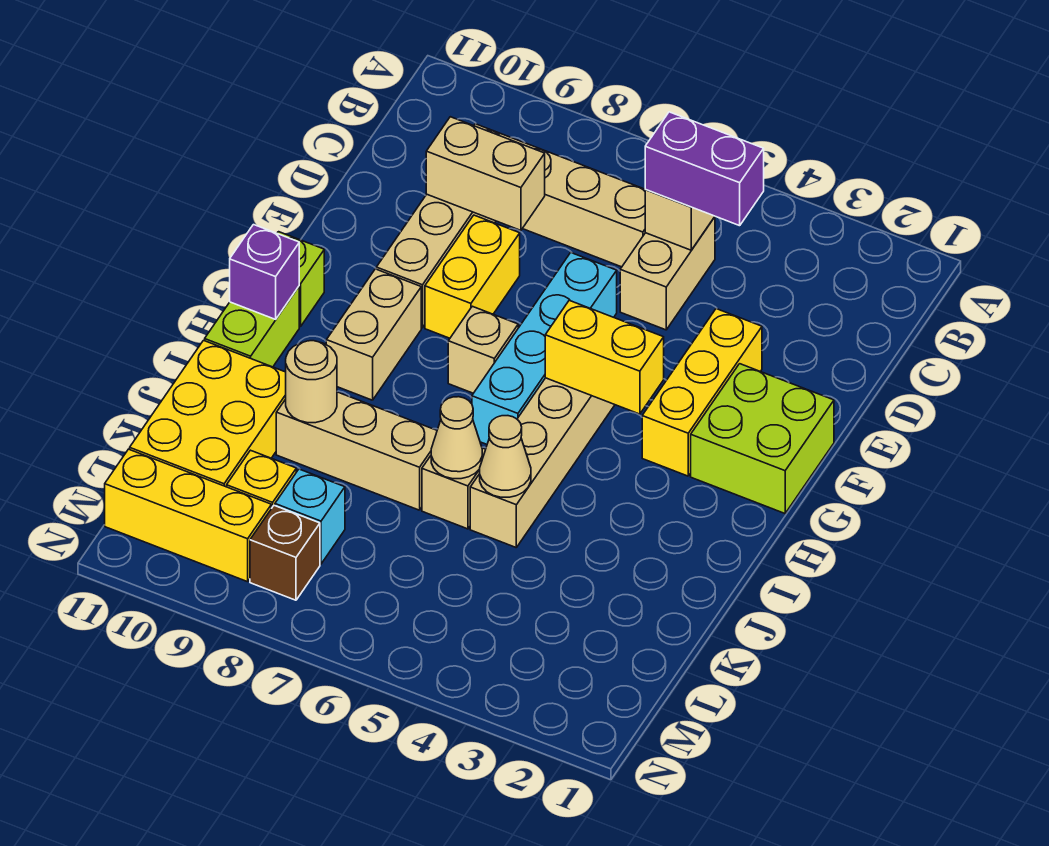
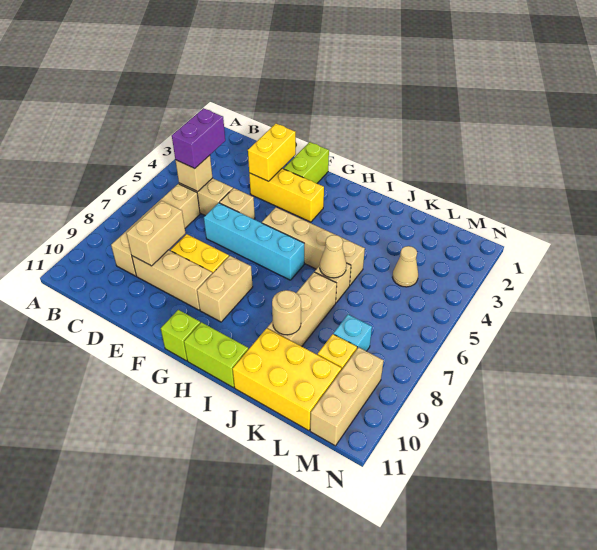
lime brick F1:G2 level 1 -> lime brick F1:F2 level 1
yellow brick G4:G5 level 2 -> yellow brick E2:E3 level 2
tan brick G7 level 1 -> tan brick E5 level 1
tan brick G9:H9 level 1 -> tan brick G8:G9 level 1
purple brick H11 level 2 -> none
tan cone J5 level 2 -> tan cone L4 level 1
brown brick M8 level 1 -> none
yellow brick M9:M11 level 1 -> tan brick M9:M11 level 1

